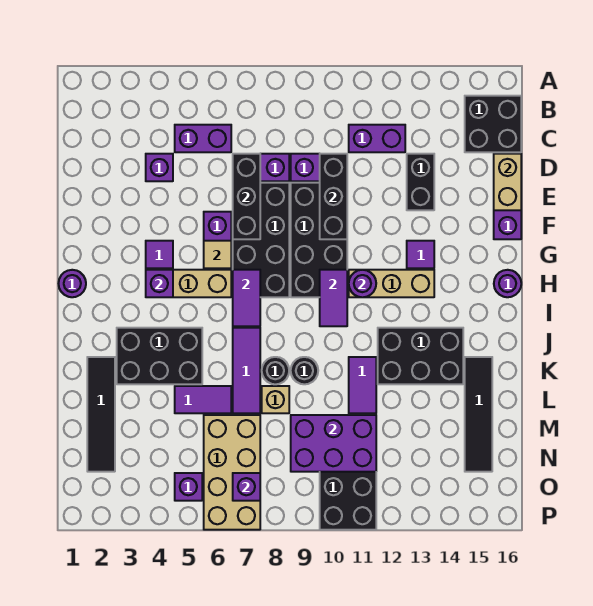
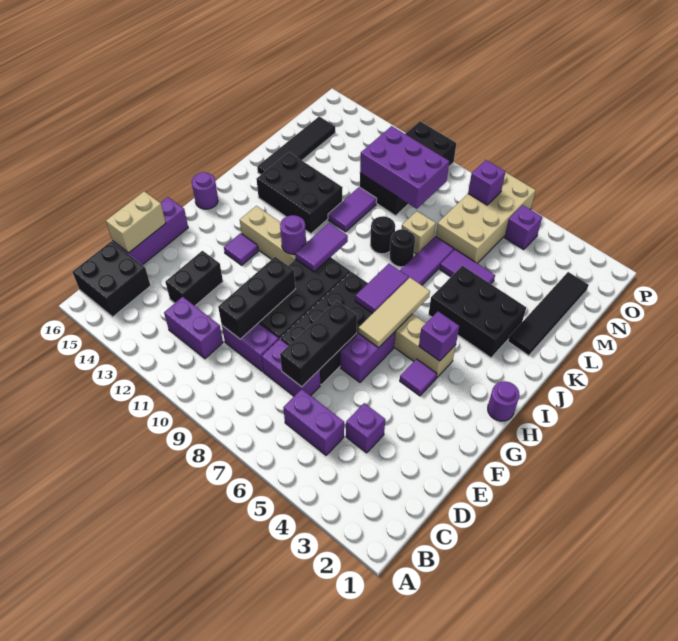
tan tile G6 level 2 -> tan tile G6:I6 level 2

